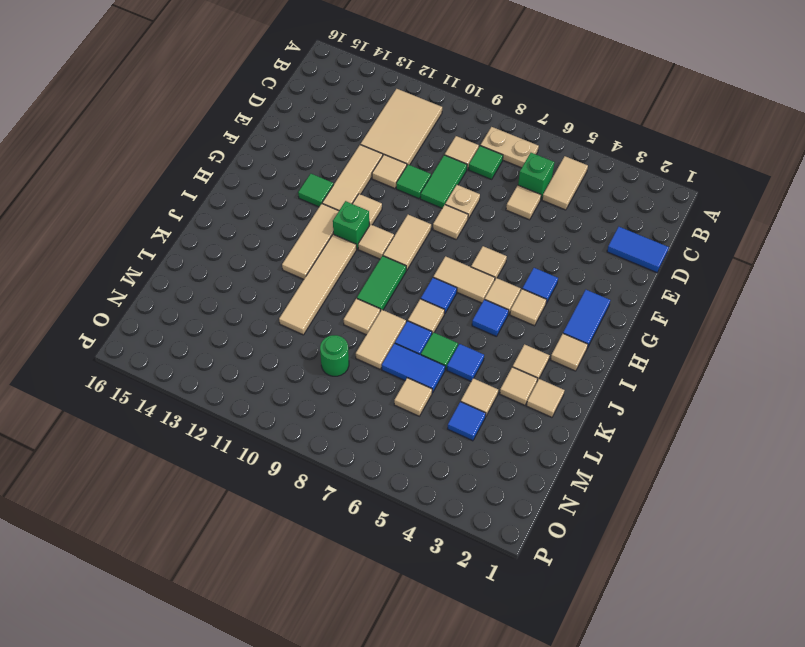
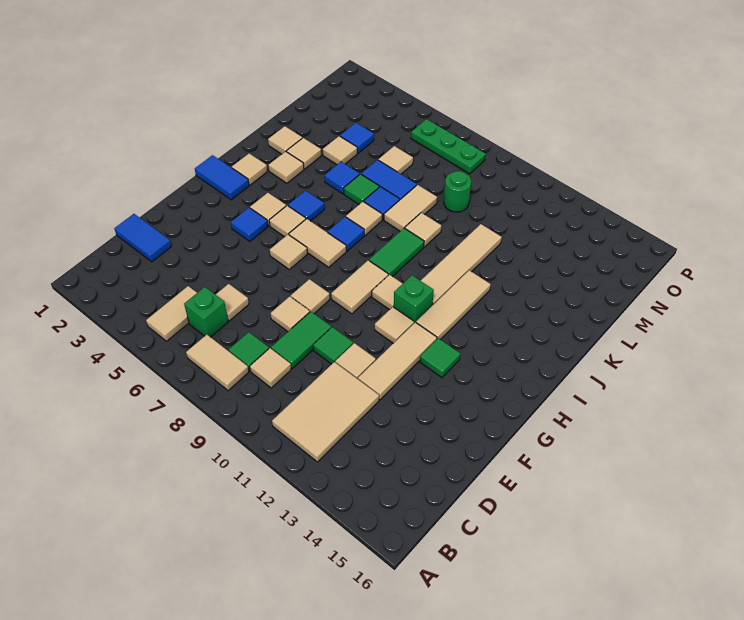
tan plate B7:B8 level 1 -> tan tile B7:B8 level 1
tan plate E8 level 1 -> tan tile E8 level 1
blue tile G2:H2 level 1 -> blue tile H1:H2 level 1
none -> green plate O6:O8 level 1

